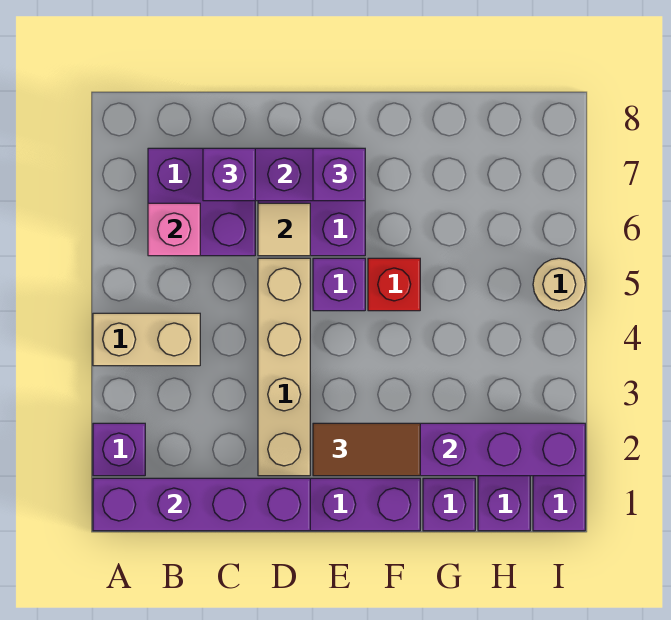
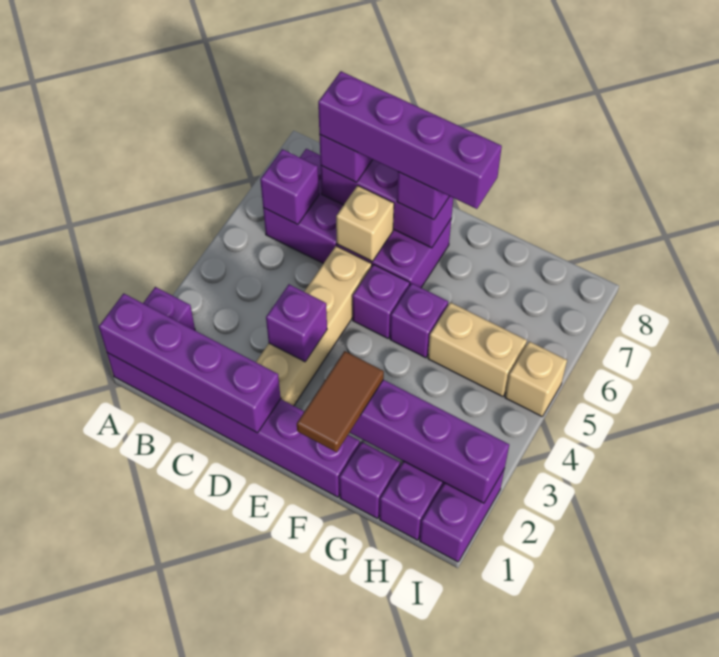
tan brick A4:B4 level 1 -> tan brick G5:H5 level 1
pink brick B6 level 2 -> purple brick B6 level 2
none -> purple brick C7:F7 level 4
none -> purple brick D3 level 2
tan tile D6 level 2 -> tan brick D6 level 2
brown tile E2:F2 level 3 -> brown tile F1:F2 level 3
red brick F5 level 1 -> purple brick F5 level 1
tan round brick I5 level 1 -> tan brick I5 level 1

